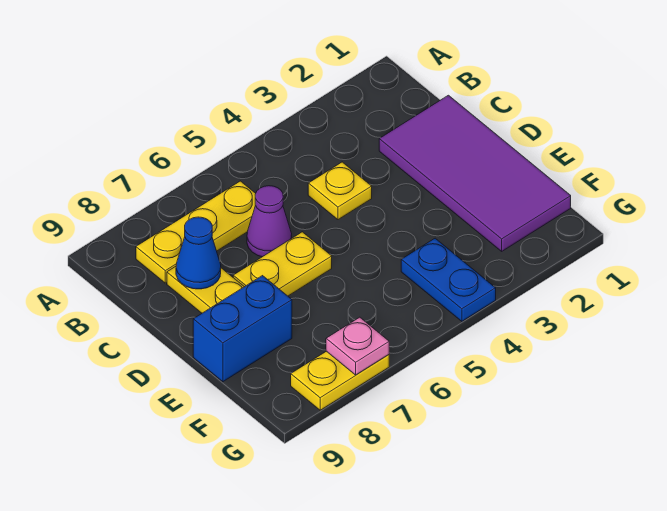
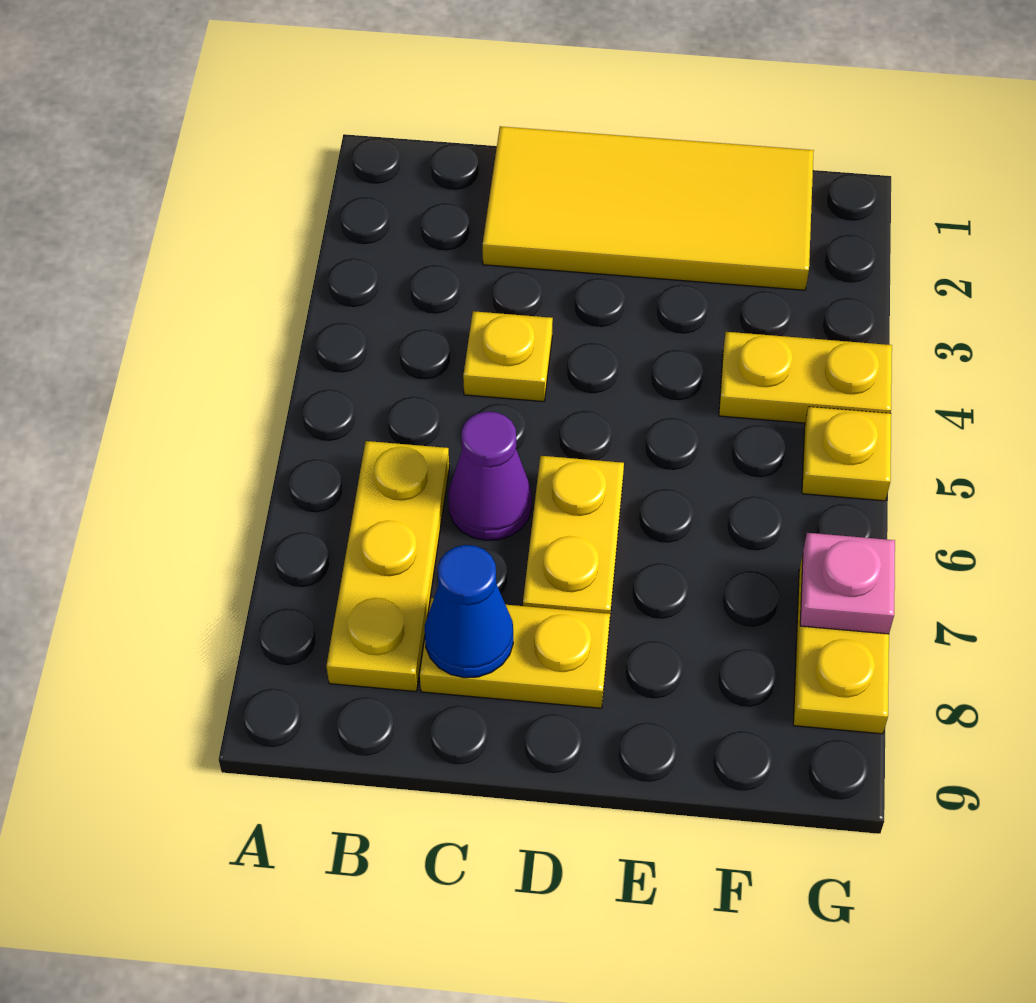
purple tile C1:F2 level 1 -> yellow tile C1:F2 level 1
blue brick E8:E9 level 1 -> none
blue plate F4:G4 level 1 -> yellow plate F4:G4 level 1
none -> yellow plate G5 level 1

